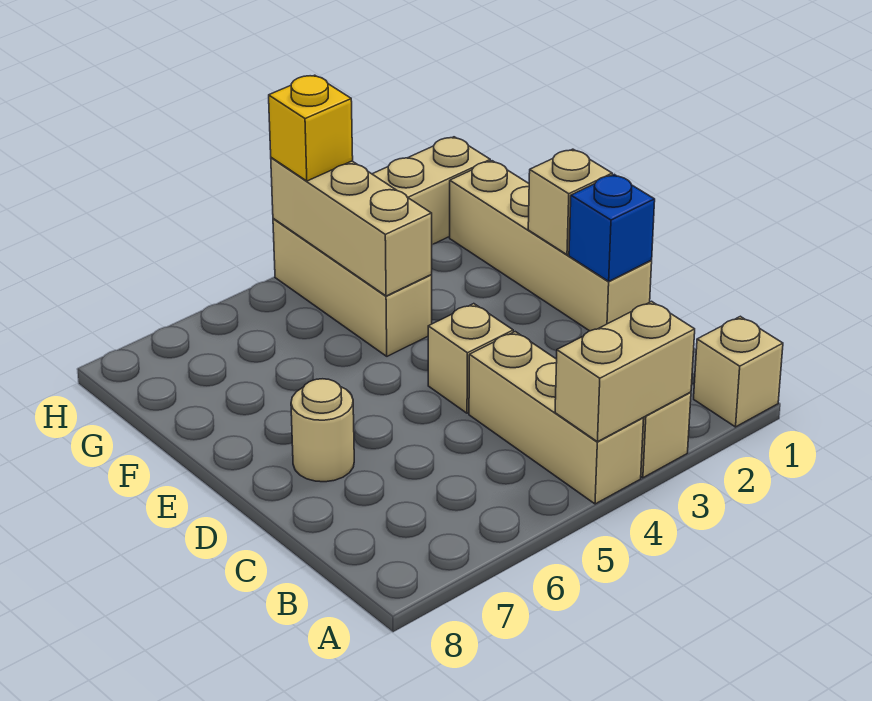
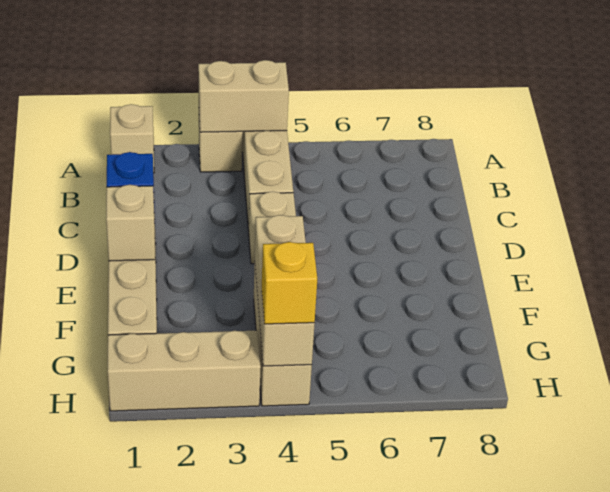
tan round brick D7 level 1 -> none

